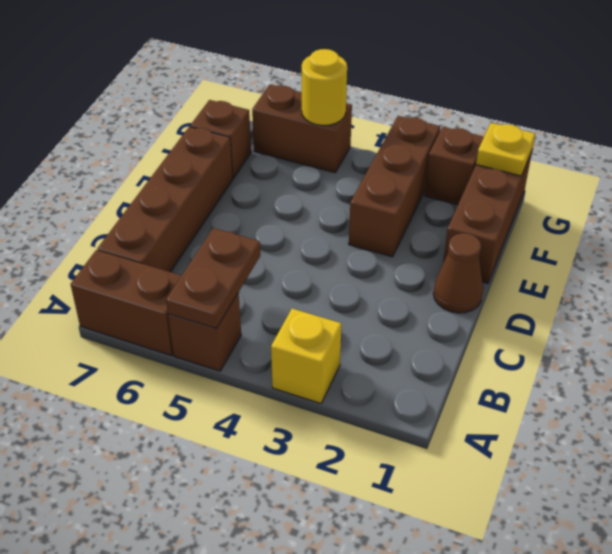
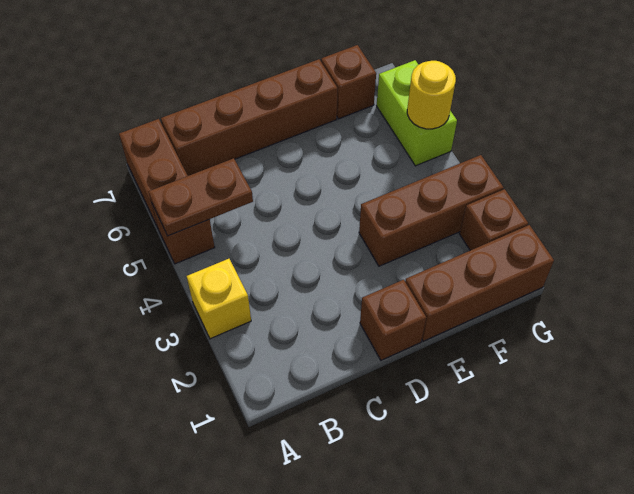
brown cone D1 level 1 -> brown brick D1 level 1
yellow plate G1 level 2 -> none
brown brick G5:G6 level 1 -> lime brick G5:G6 level 1

